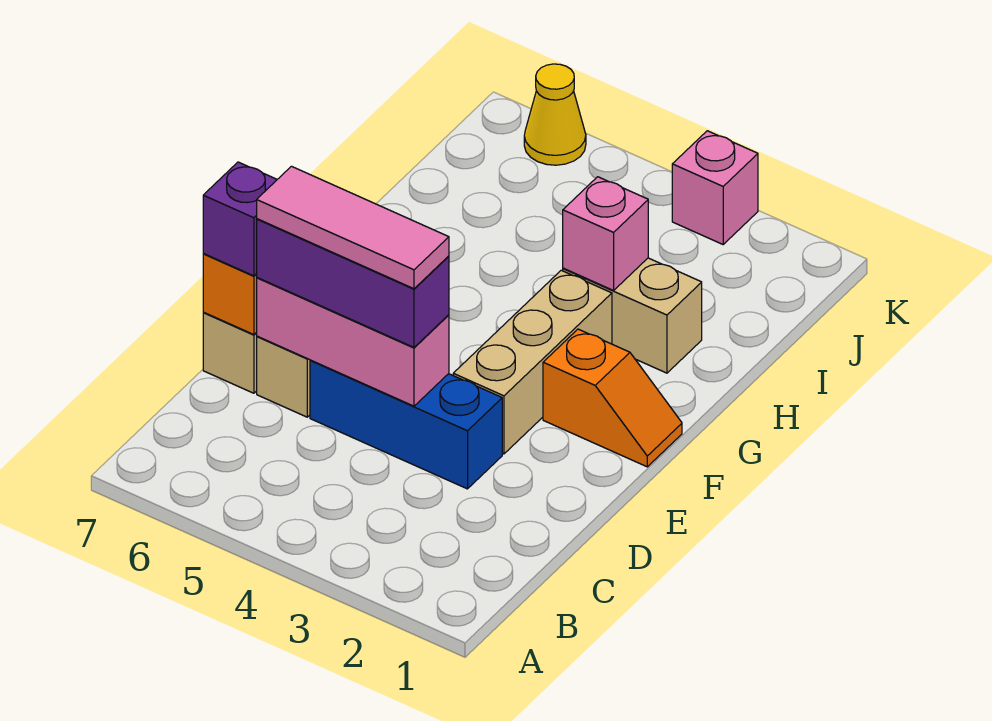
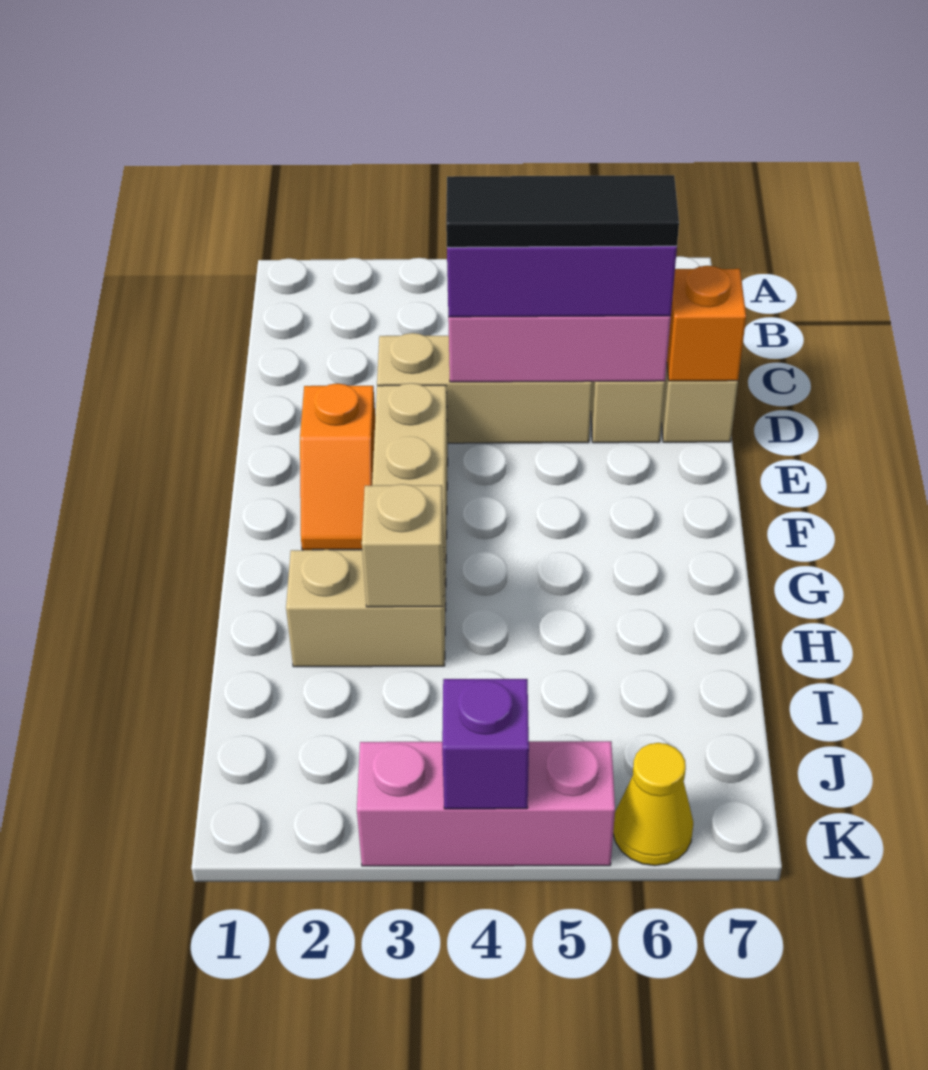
blue brick D3:D5 level 1 -> tan brick D3:D5 level 1
pink tile D4:D6 level 4 -> black tile D4:D6 level 4
purple brick D7 level 3 -> purple brick K4 level 2
orange slope F1:F2 level 1 top 2 -> orange slope E2:F2 level 1 top E
pink brick H3 level 2 -> tan brick H3 level 2
pink brick K3 level 1 -> pink brick K3:K5 level 1

